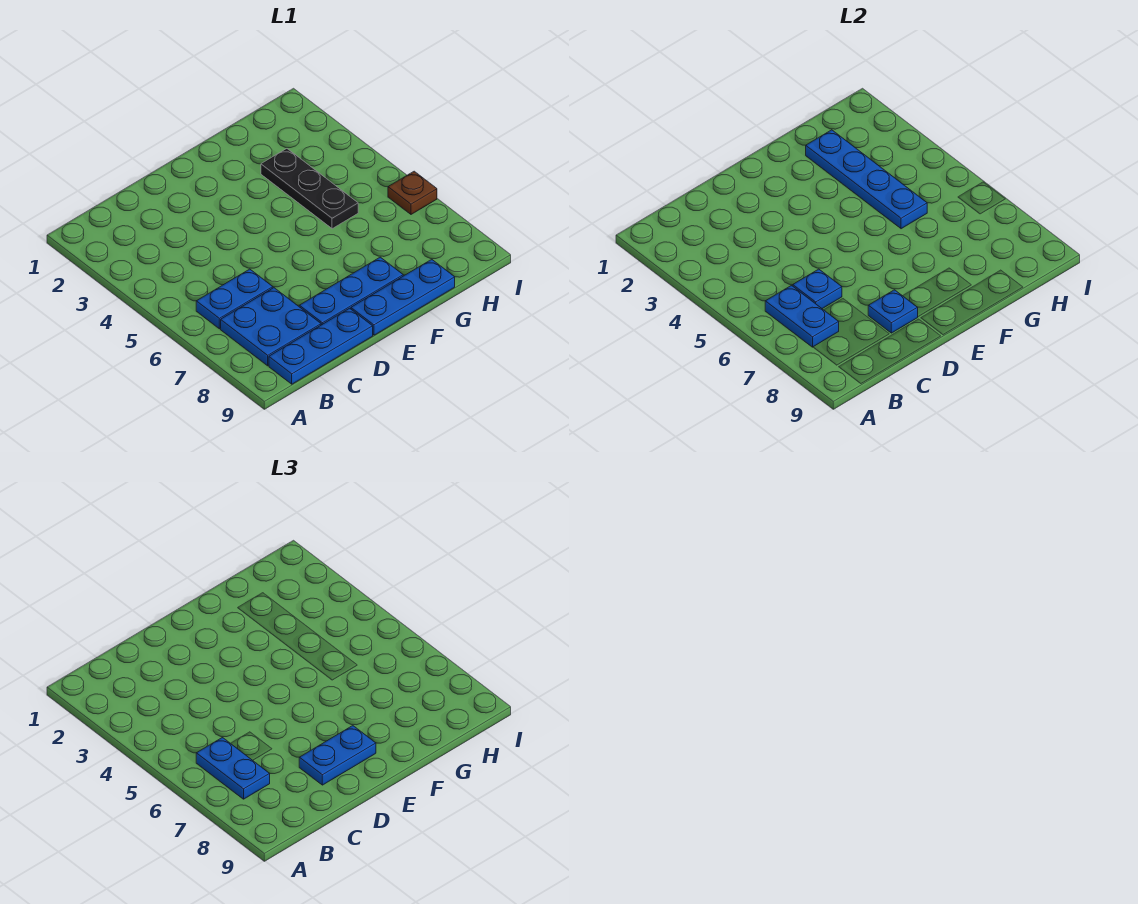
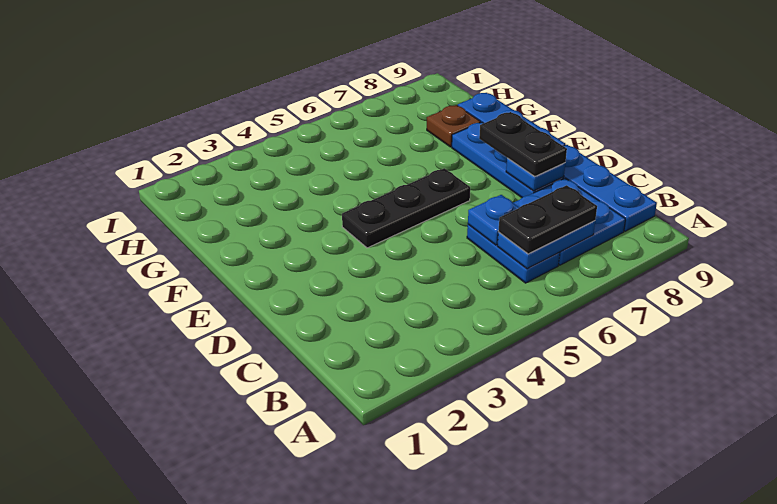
blue plate B6:B7 level 3 -> black plate B6:B7 level 3
blue plate D8:E8 level 3 -> black plate D8:E8 level 3
blue plate G2:G5 level 2 -> none
black plate G3:G5 level 1 -> black plate E4:E6 level 1
brown plate I6 level 1 -> brown plate G8 level 1

